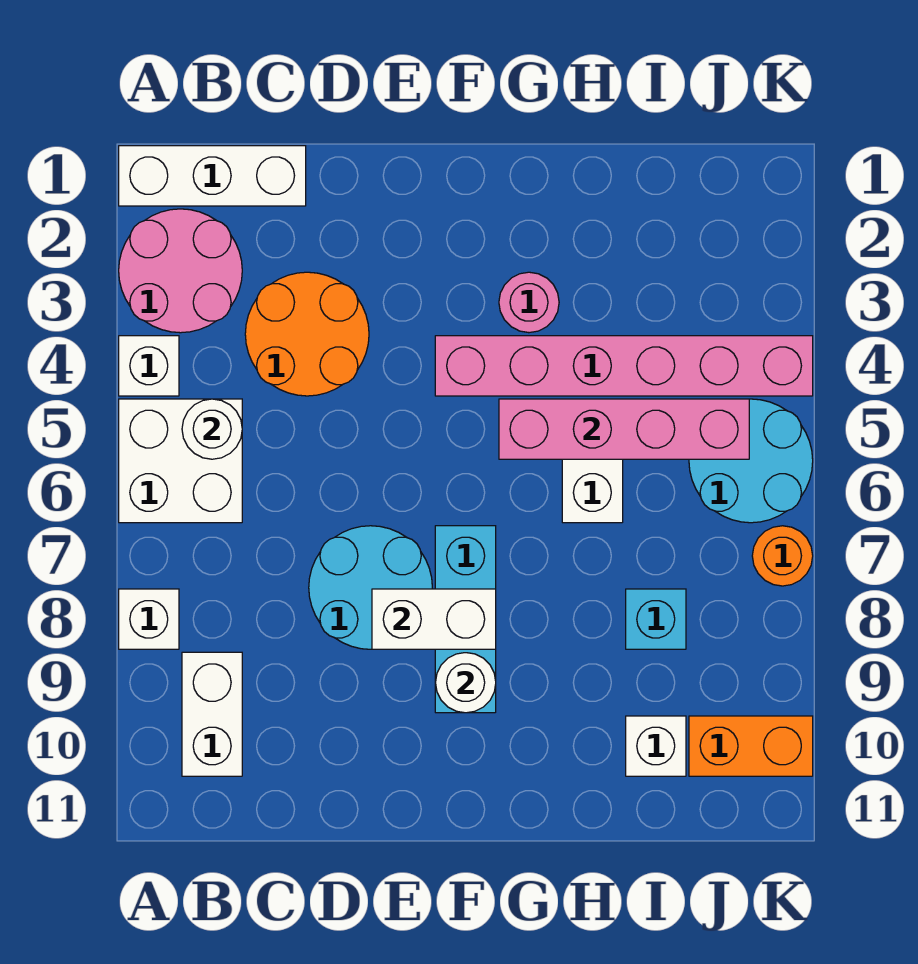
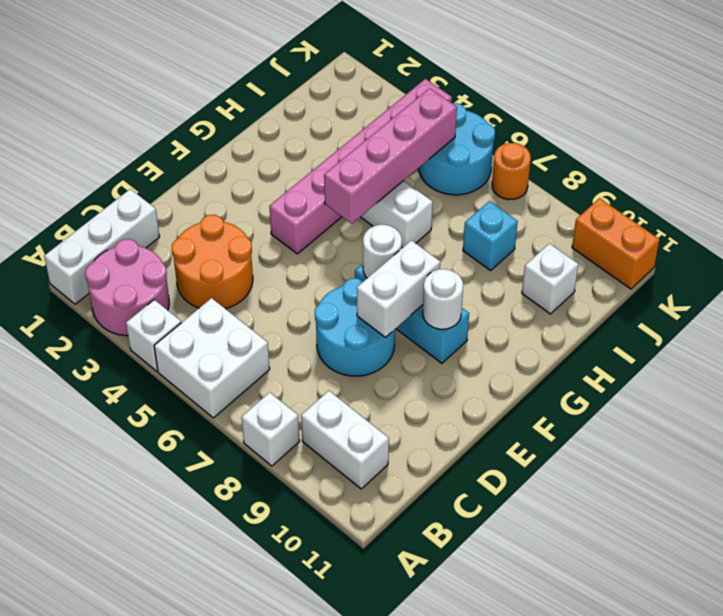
white round brick B5 level 2 -> white round brick F7 level 2
pink round brick G3 level 1 -> none
orange brick J10:K10 level 1 -> orange brick K10:K11 level 1

